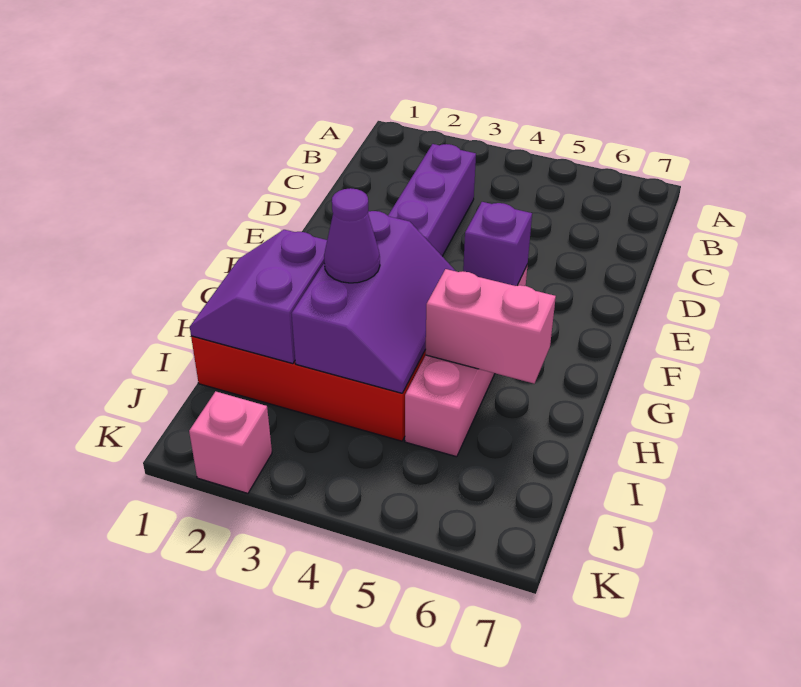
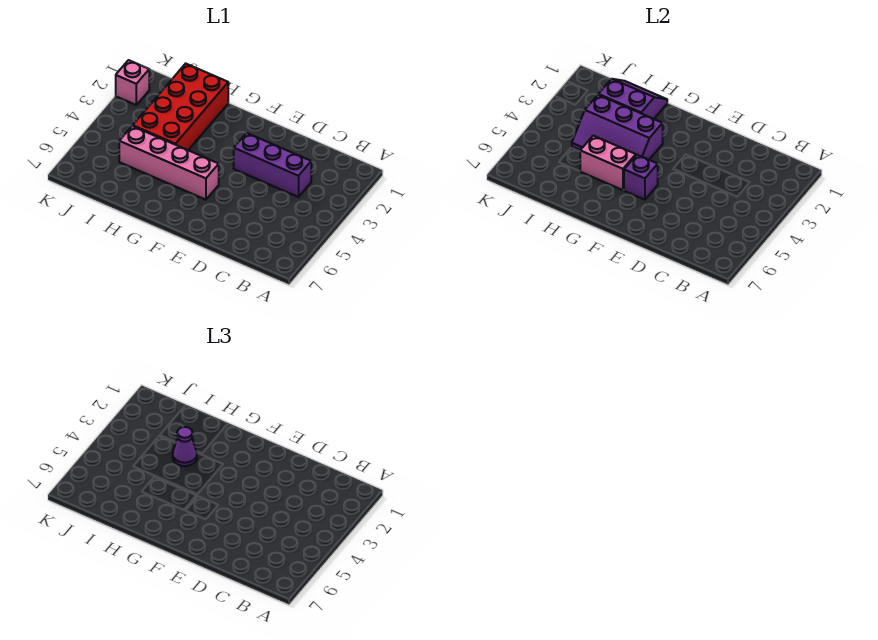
pink brick H5:H6 level 2 -> pink brick G5:H5 level 2

